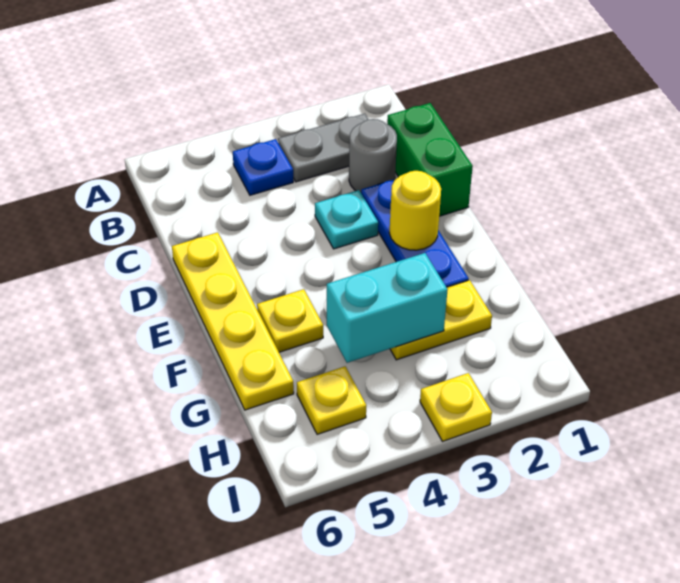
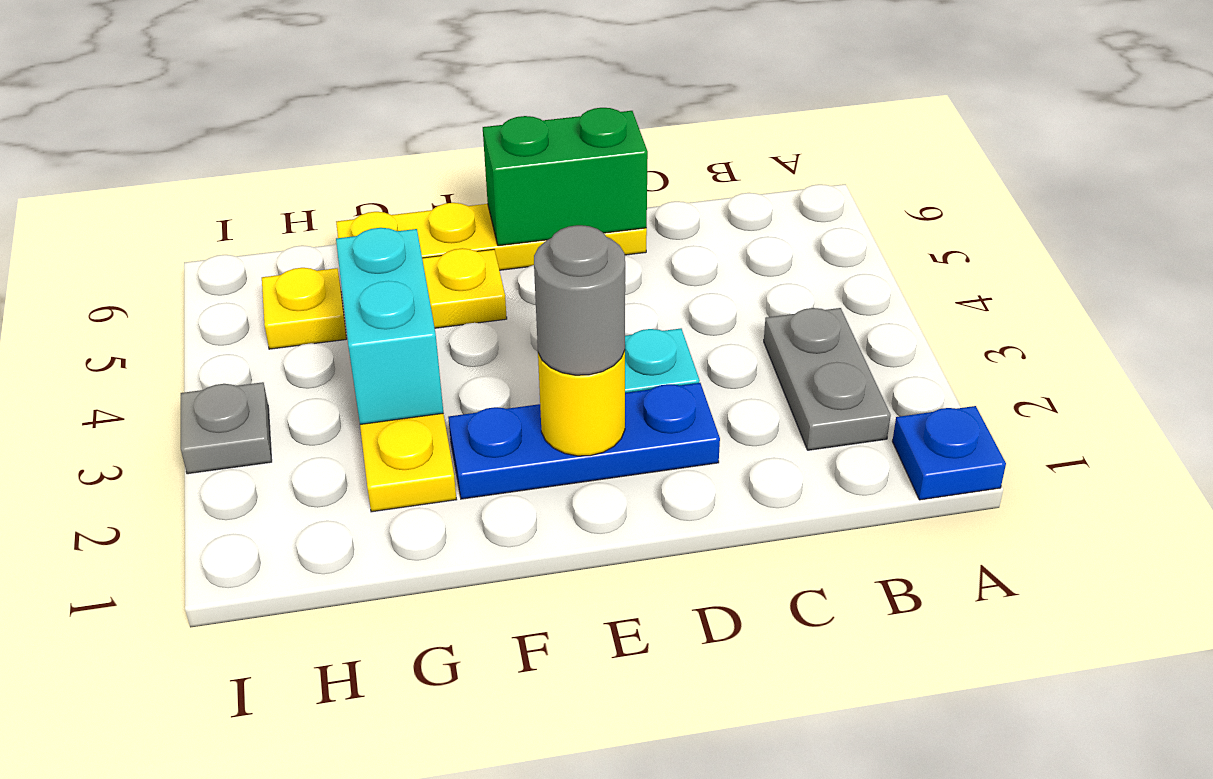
blue plate B4 level 1 -> blue plate A1 level 1
green brick C1:D1 level 1 -> green brick D6:E6 level 2
grey round brick C2 level 1 -> grey round brick E2 level 3
yellow plate I3 level 1 -> grey plate I3 level 1

